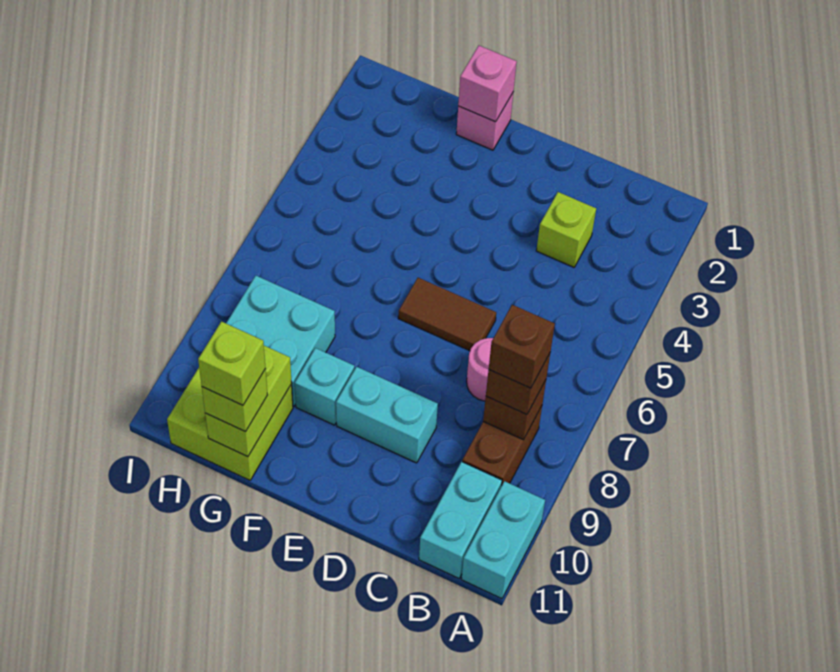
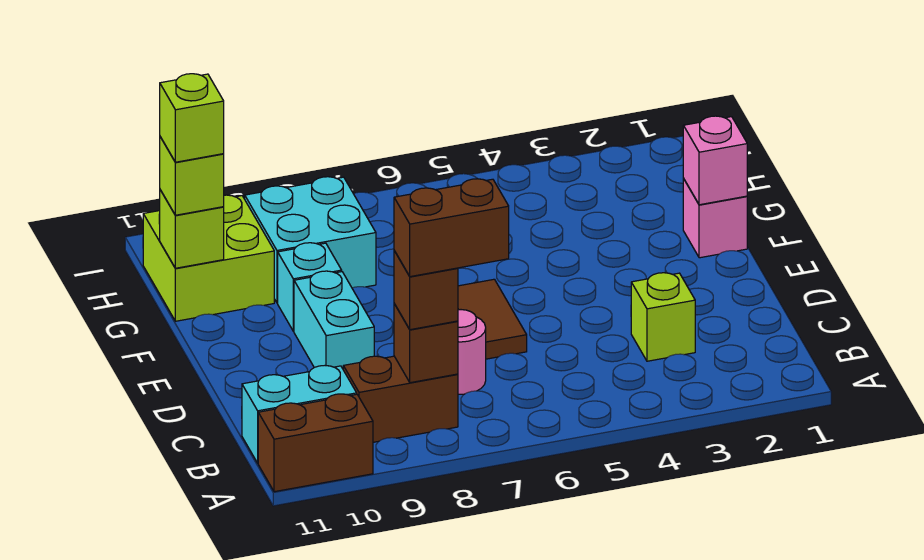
cyan brick A10:A11 level 1 -> brown brick A10:A11 level 1
brown brick B8 level 4 -> brown brick B7:B8 level 4
lime brick G10:G11 level 2 -> lime brick G11 level 2

